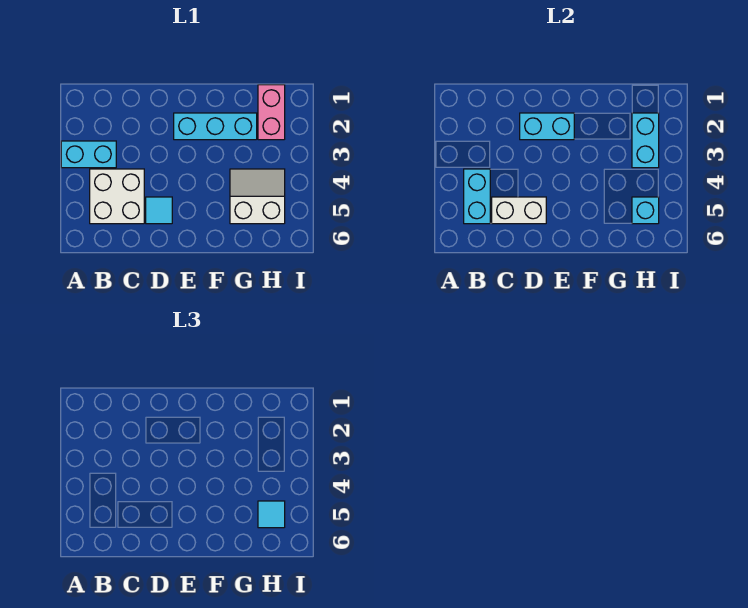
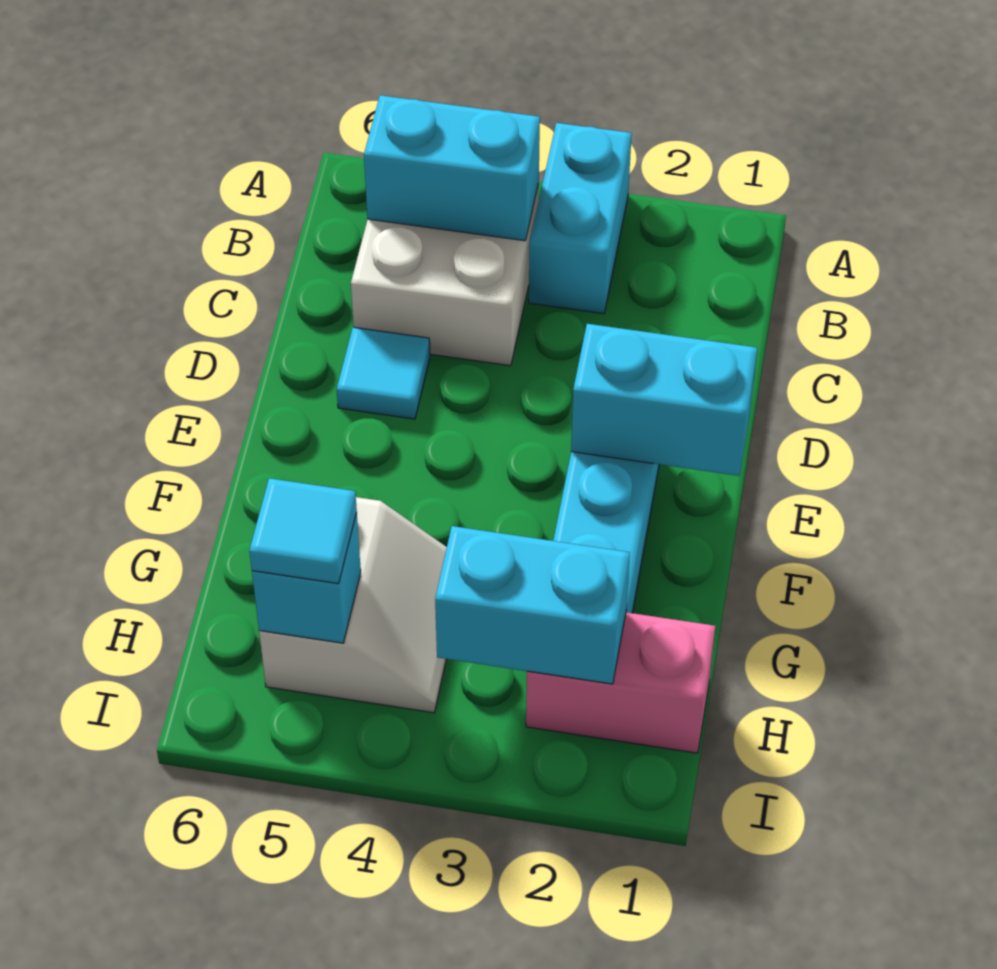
white brick C5:D5 level 2 -> none
cyan brick D2:E2 level 2 -> cyan brick E1:E2 level 2

